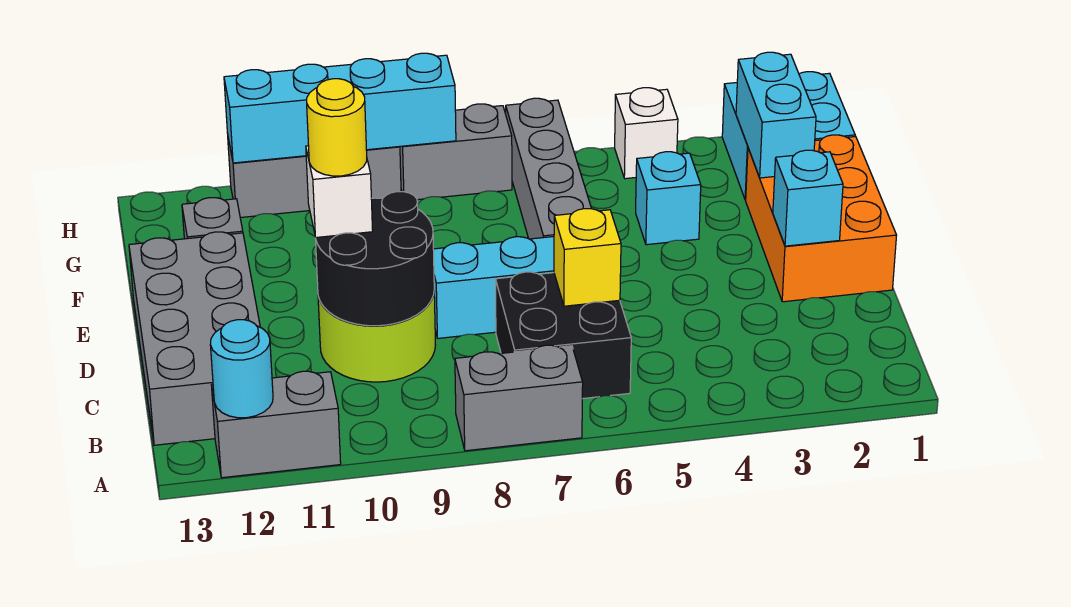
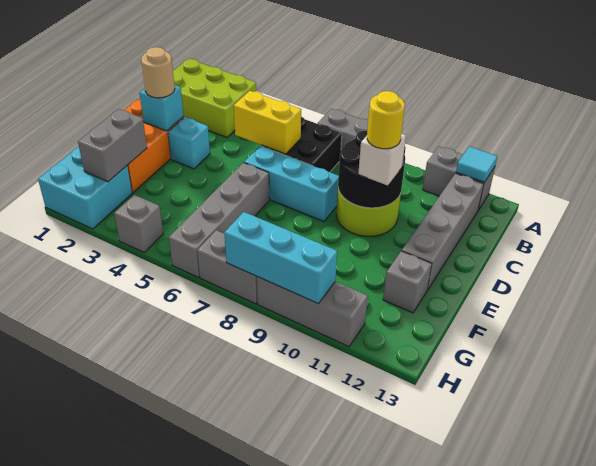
none -> lime brick A1:B3 level 1
cyan round brick A12 level 2 -> cyan tile A12 level 2
grey brick B12:E13 level 1 -> grey brick B12:E12 level 1
yellow brick C6 level 2 -> yellow brick C5:C6 level 2
none -> tan round brick D2 level 3
cyan brick F2:G2 level 2 -> grey brick F2:G2 level 2
cyan brick F4 level 1 -> cyan brick D3 level 1
white brick H4 level 1 -> grey brick H4 level 1
cyan brick H8:H11 level 2 -> cyan brick H8:H10 level 2

